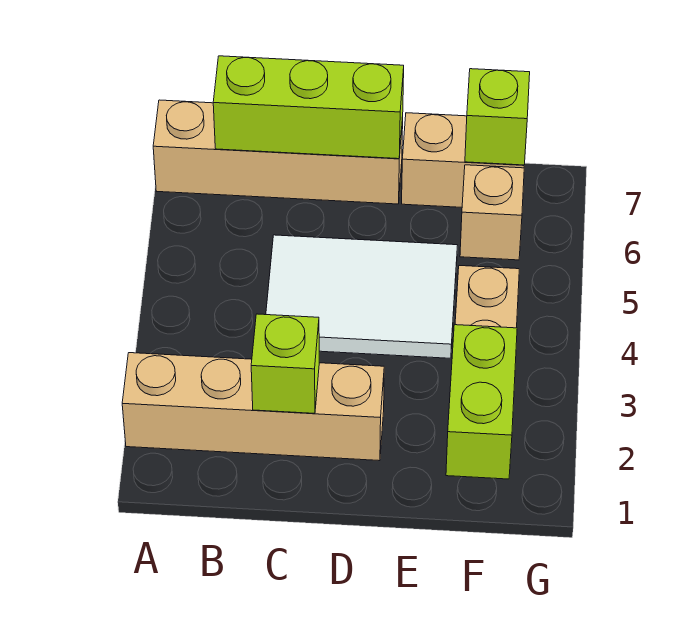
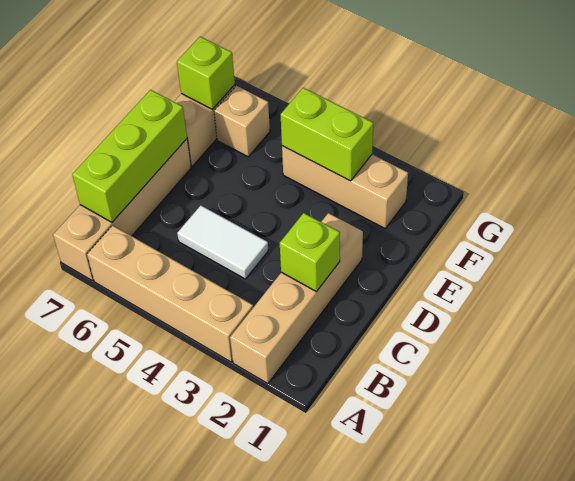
none -> tan brick A3:A6 level 1
white tile C4:E5 level 1 -> white tile C4:C5 level 1
lime brick F1:F2 level 2 -> lime brick F3:F4 level 2

